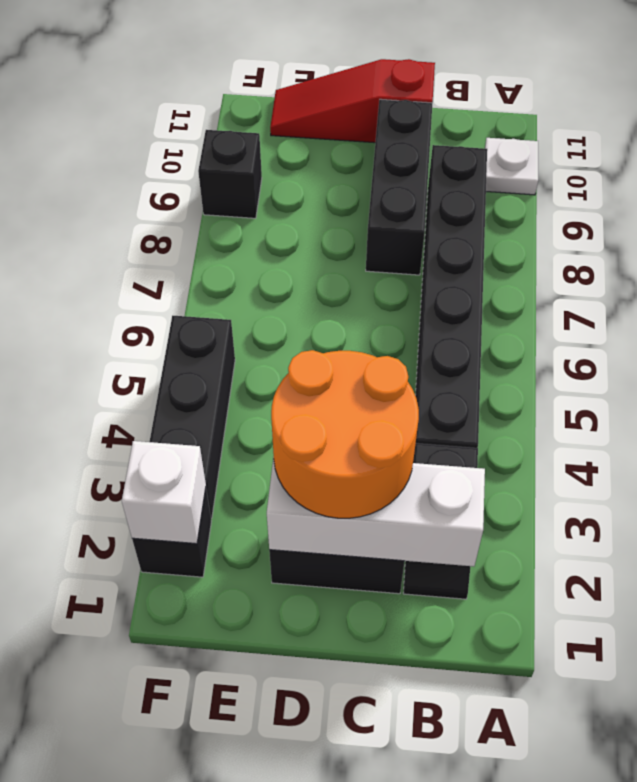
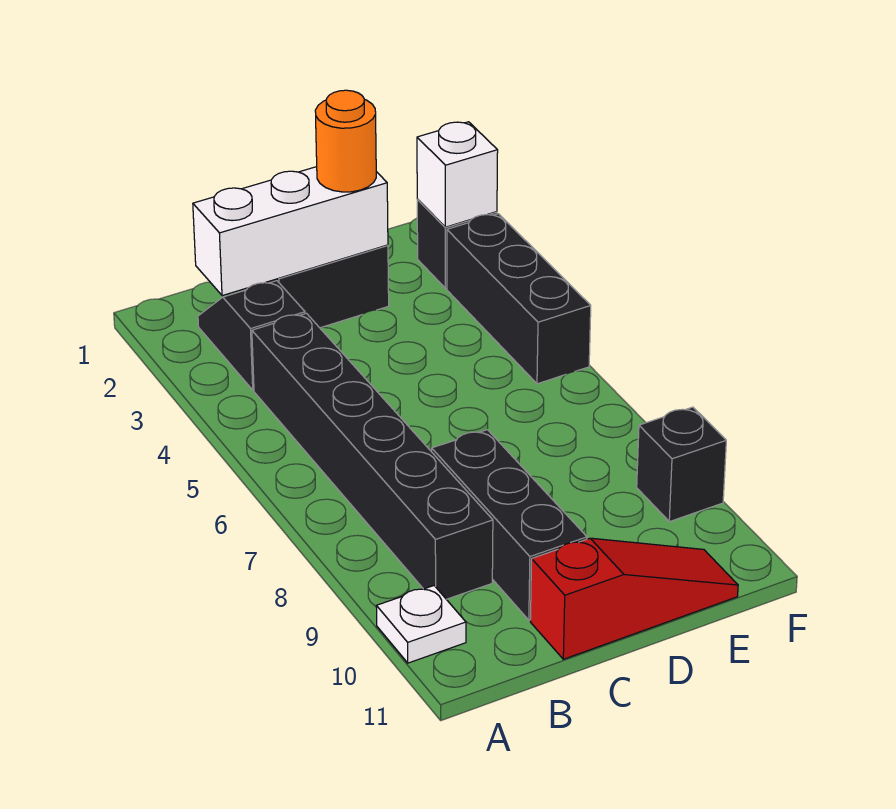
orange round brick C2:D3 level 3 -> orange round brick D2 level 3

